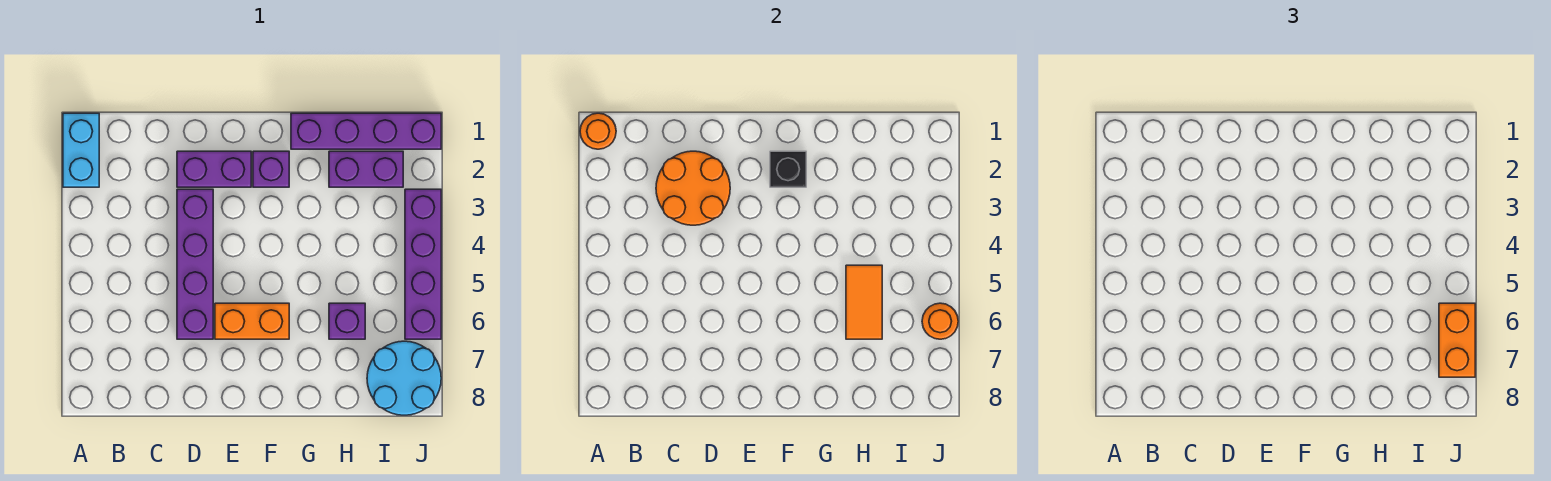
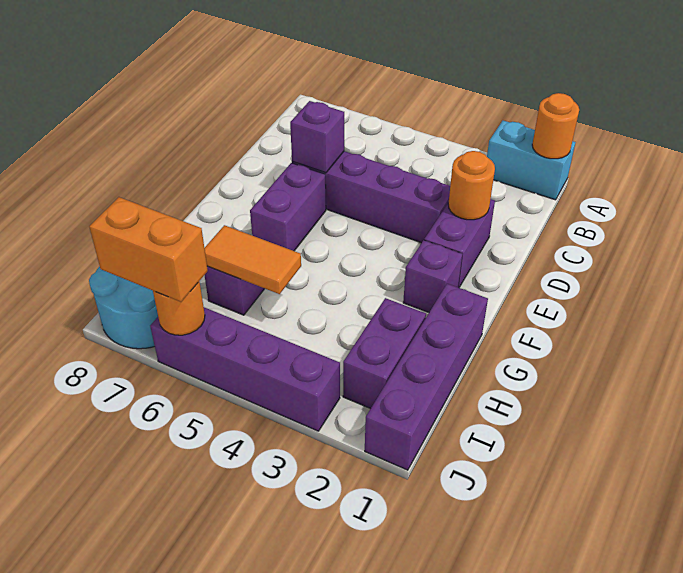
orange round brick C2:D3 level 2 -> orange round brick D2 level 2
none -> purple brick D6 level 2
orange brick E6:F6 level 1 -> purple brick E6:F6 level 1
black brick F2 level 2 -> none

